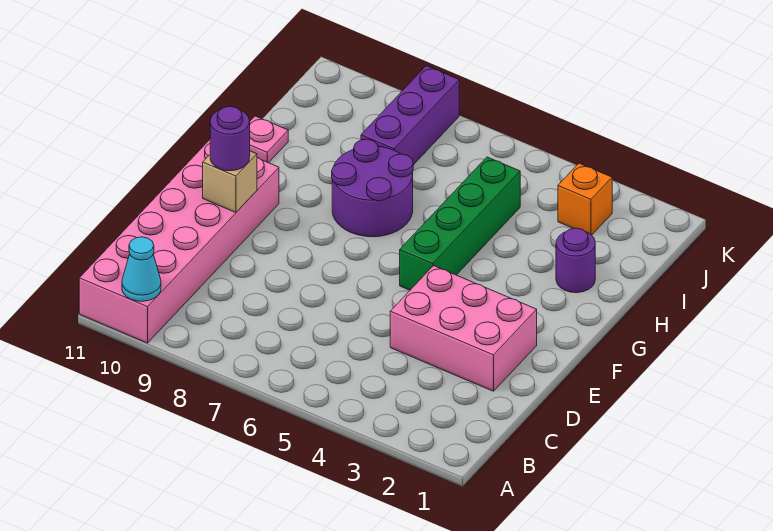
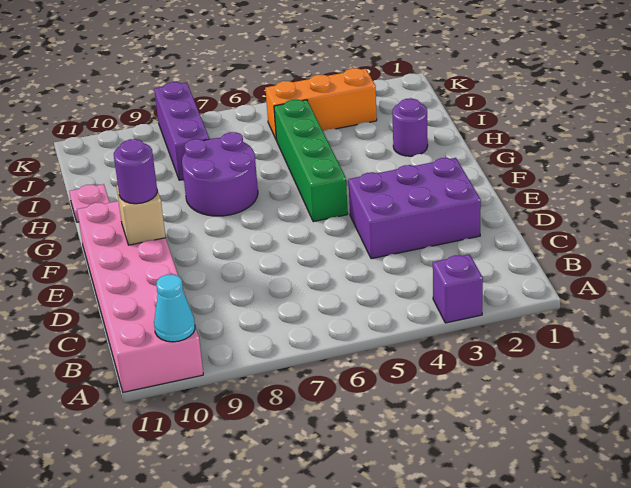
none -> purple brick A3 level 1
pink brick D2:E4 level 1 -> purple brick D2:E4 level 1
orange brick J3 level 1 -> orange brick J3:J5 level 1

